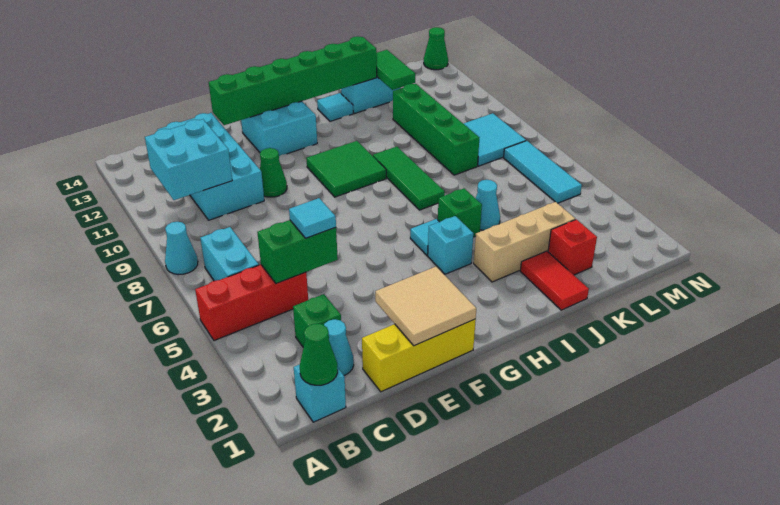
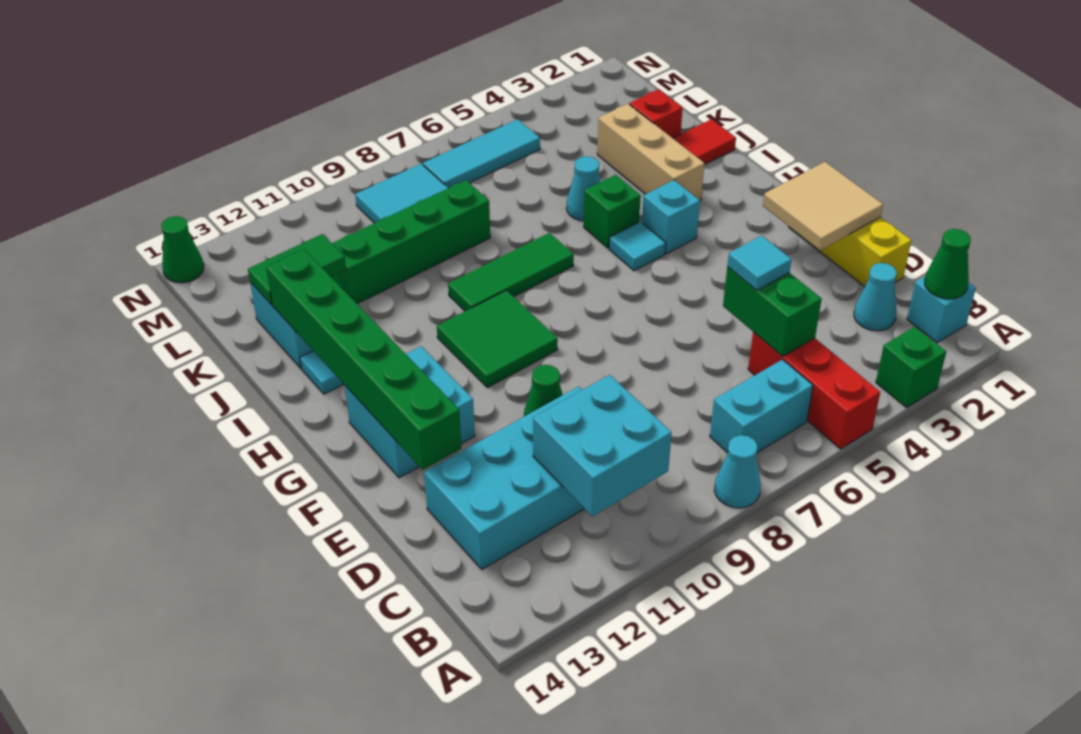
green brick C3 level 1 -> green brick A3 level 1

